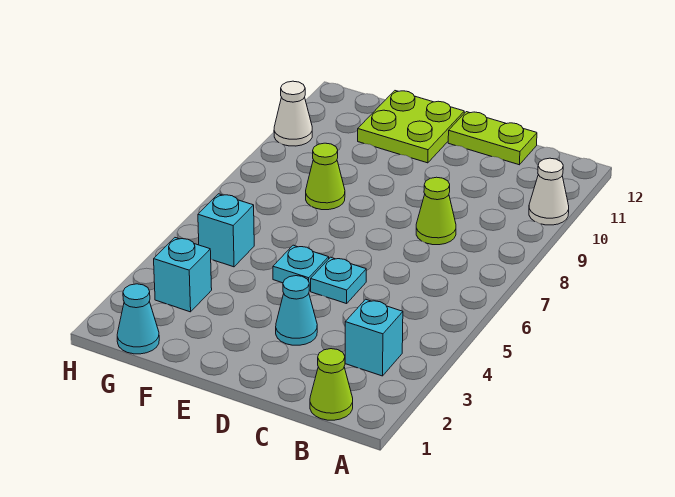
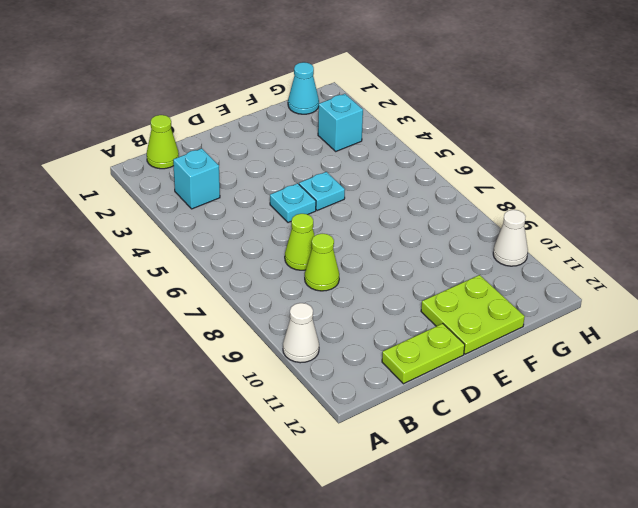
cyan cone D3 level 1 -> none
lime cone F8 level 1 -> lime cone C7 level 1
cyan brick G5 level 1 -> none

